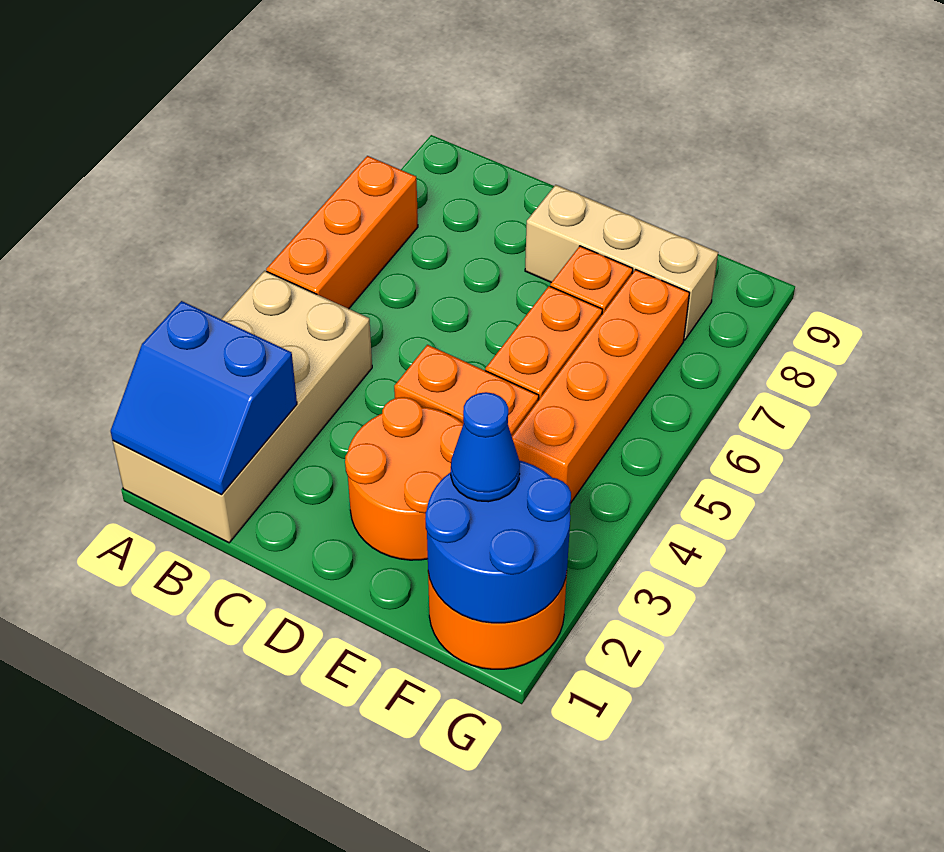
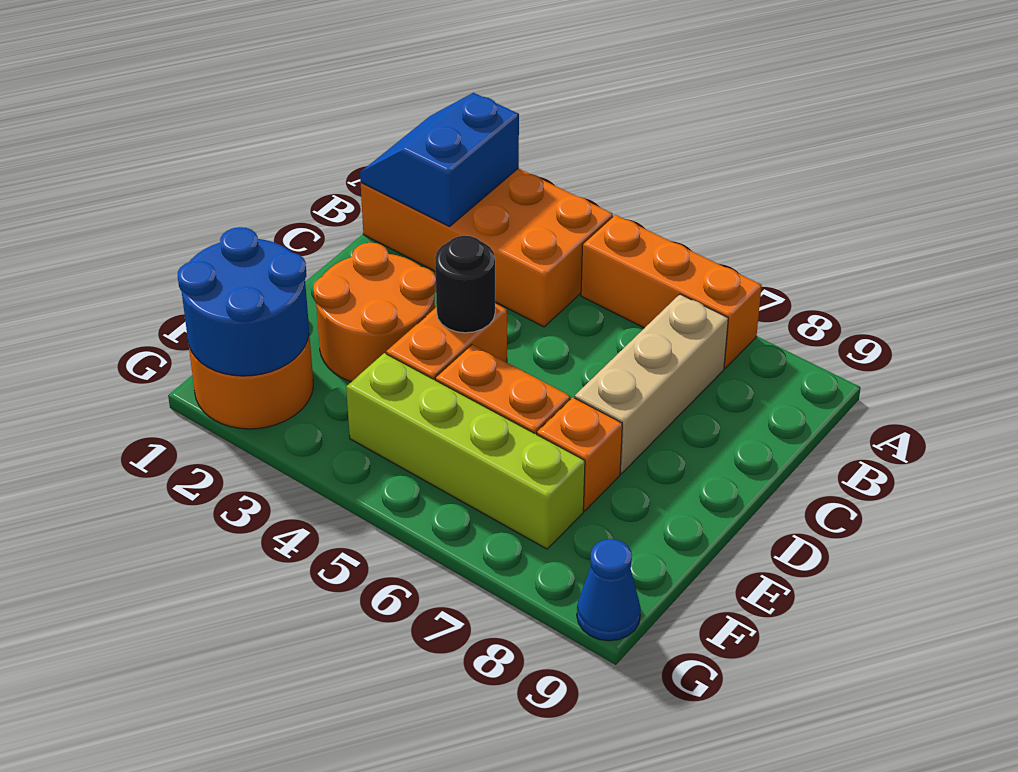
tan brick A1:B4 level 1 -> orange brick A1:B4 level 1
none -> black round brick D4 level 2
tan brick D8:F8 level 1 -> tan brick B7:D7 level 1
blue cone F2 level 3 -> blue cone G9 level 1
orange brick F4:F7 level 1 -> lime brick F4:F7 level 1

